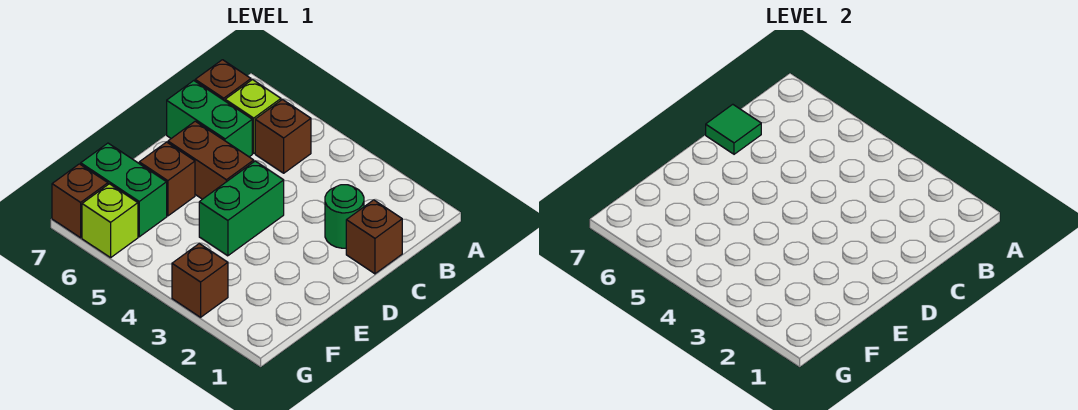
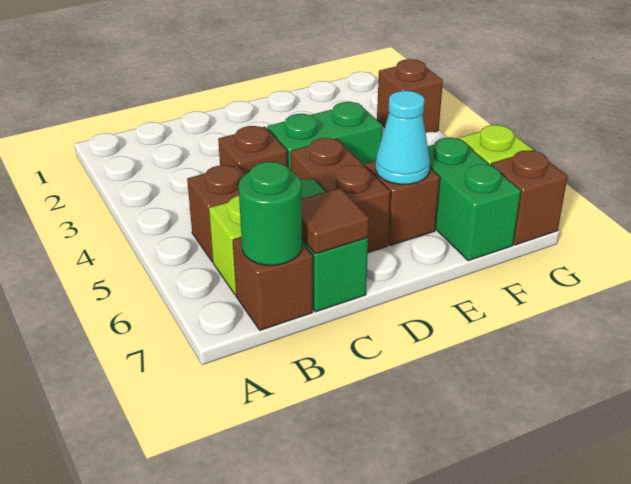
brown brick C1 level 1 -> brown brick C4 level 1
green round brick C2 level 1 -> green round brick B7 level 2
green tile C7 level 2 -> brown tile C7 level 2
none -> cyan cone E6 level 2

